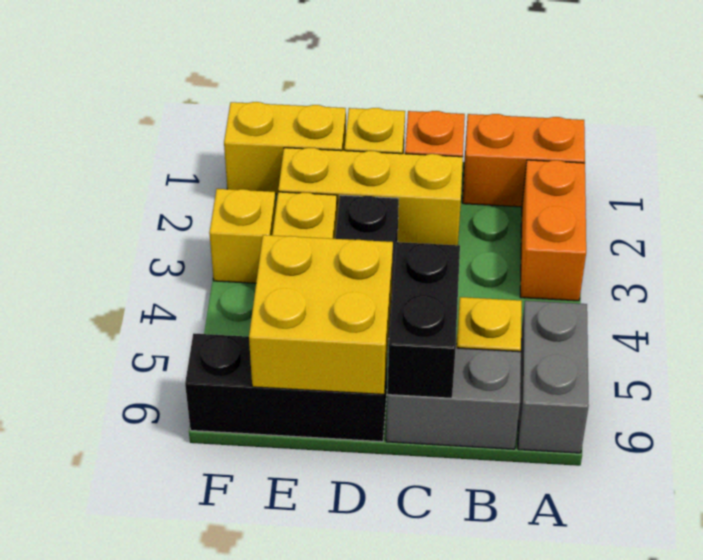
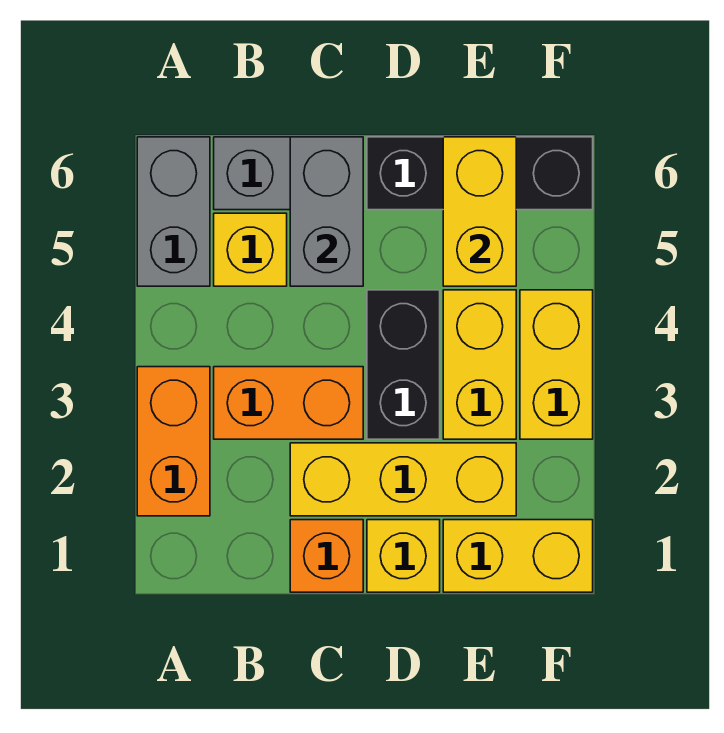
orange brick A1:B1 level 1 -> orange brick B3:C3 level 1
black brick C5:C6 level 2 -> grey brick C5:C6 level 2
yellow brick D5:E6 level 2 -> yellow brick E5:E6 level 2
yellow brick F3 level 1 -> yellow brick F3:F4 level 1

